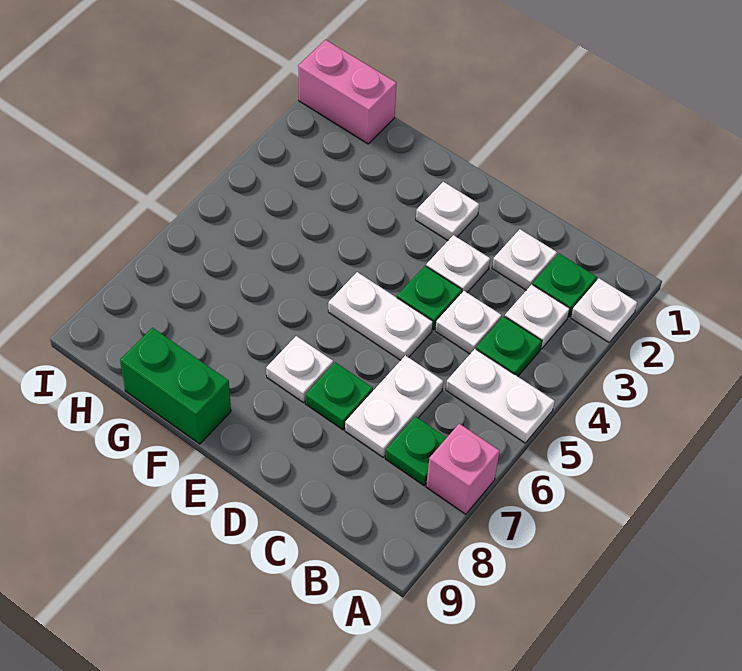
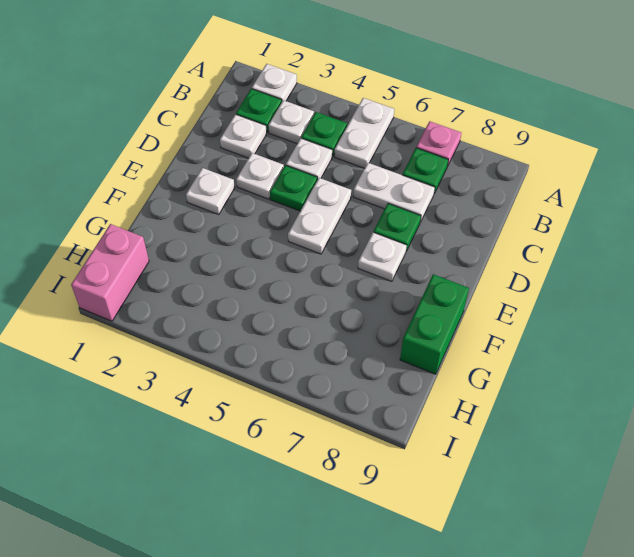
pink brick A7 level 1 -> pink plate A7 level 1

